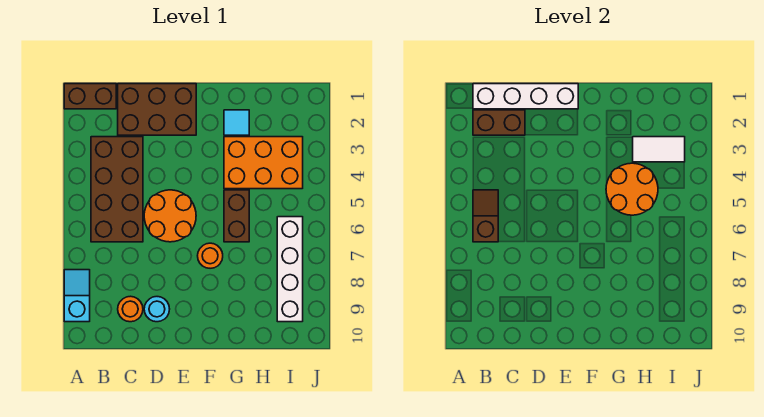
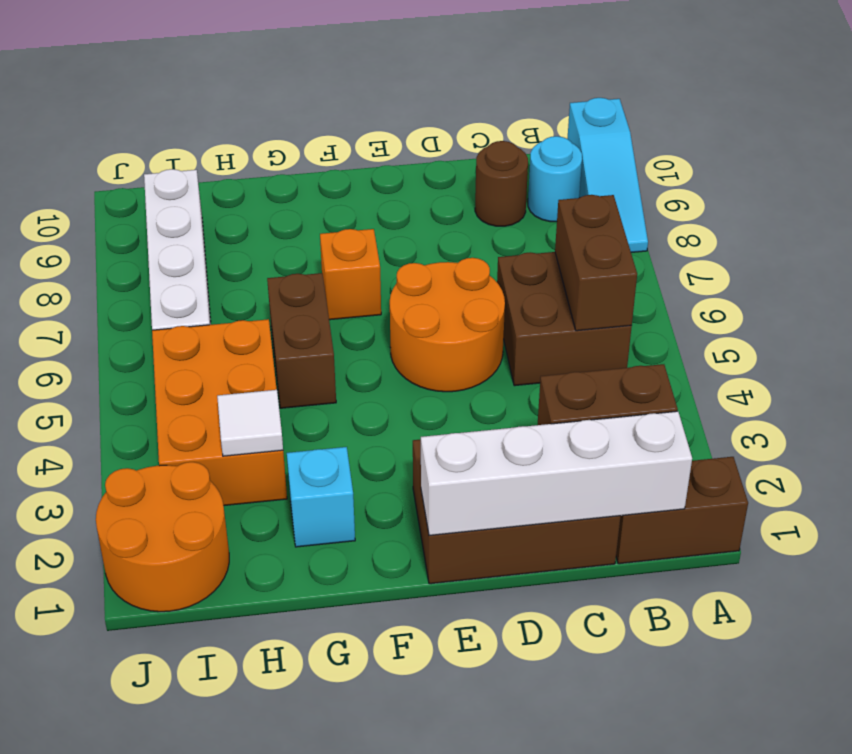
cyan slope A8:A9 level 1 top 9 -> cyan slope A8:A10 level 1 top 10
brown brick B3:C6 level 1 -> brown brick B5:C6 level 1
brown slope B5:B6 level 2 top 6 -> brown brick B5:B6 level 2
orange round brick C9 level 1 -> brown round brick C9 level 1
cyan round brick D9 level 1 -> cyan round brick B9 level 1
orange round brick F7 level 1 -> orange brick F7 level 1
cyan tile G2 level 1 -> cyan brick G2 level 1
orange brick G3:I4 level 1 -> orange brick H3:I5 level 1
orange round brick G4:H5 level 2 -> orange round brick I1:J2 level 1
white tile H3:I3 level 2 -> white tile H3 level 2

